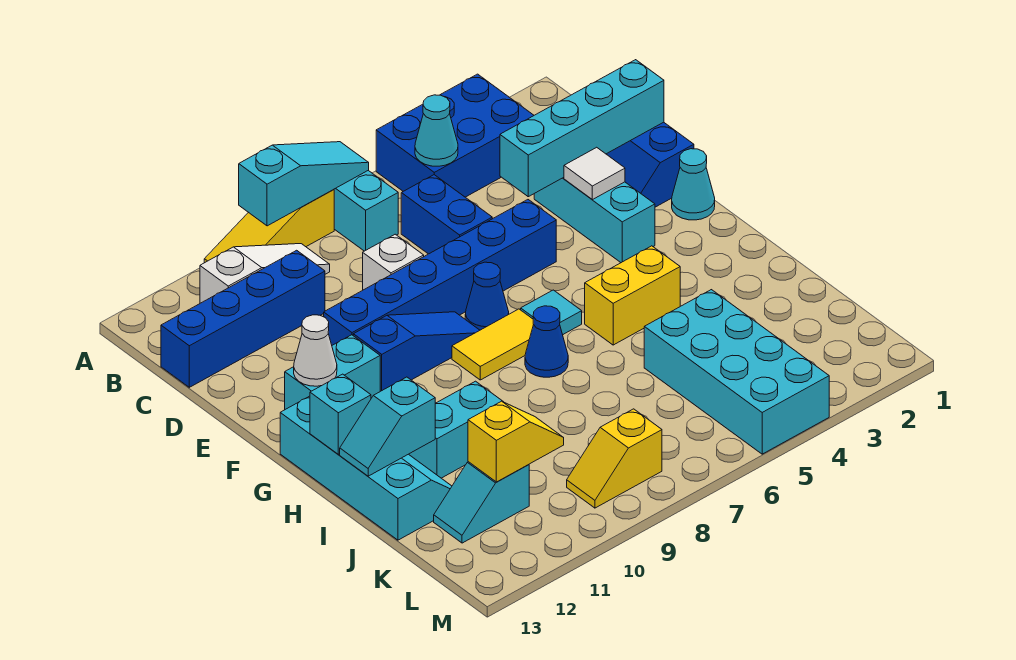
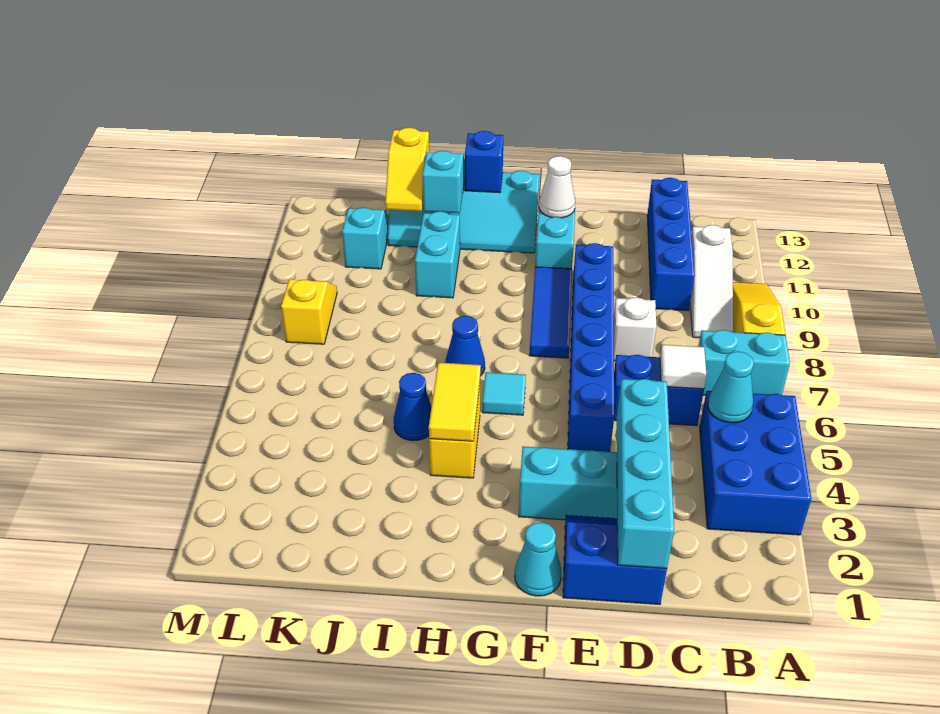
cyan slope A7:A9 level 2 top 9 -> none
white tile E3 level 2 -> white tile C6 level 2
blue cone F7 level 1 -> blue cone I5 level 1
blue slope F8:F10 level 1 top 10 -> blue tile F8:F10 level 1
yellow tile G7:G8 level 1 -> yellow tile H4:H5 level 2
cyan brick H13 level 2 -> blue brick H13 level 2
cyan brick J4:M5 level 1 -> none
yellow slope K10:K11 level 2 top 11 -> yellow slope J12:J13 level 2 top 13

